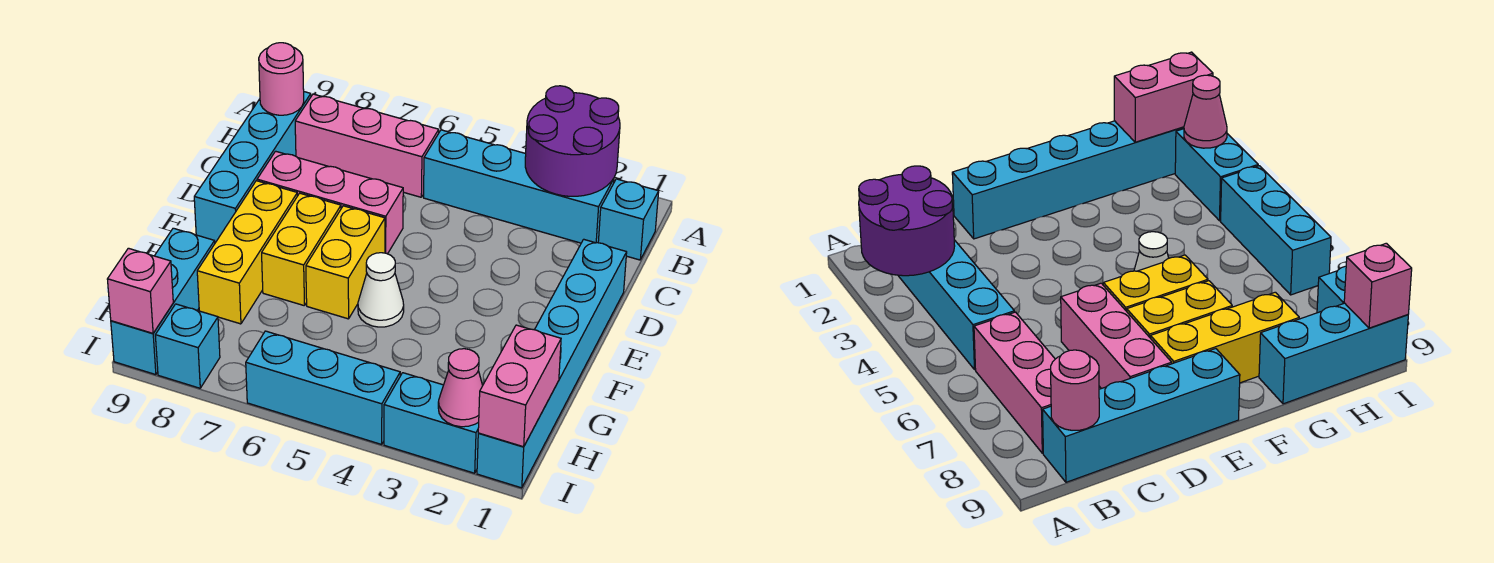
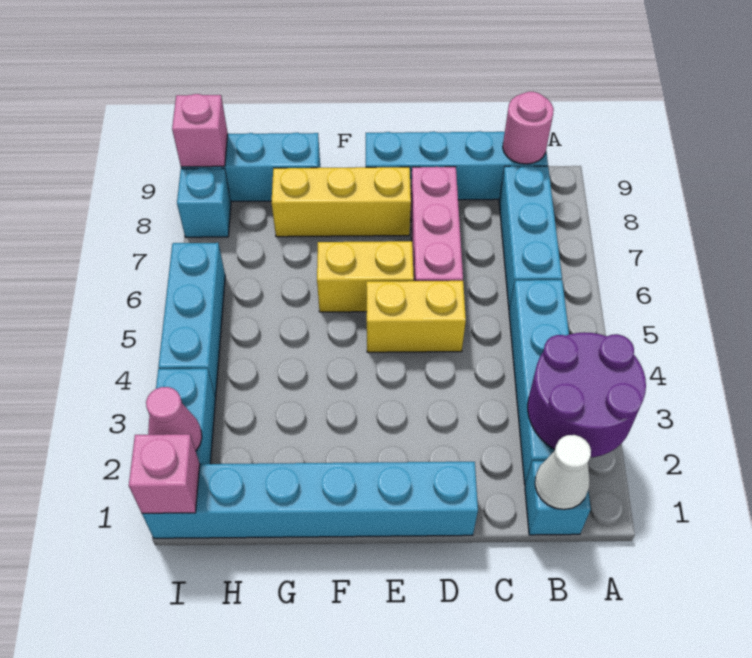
pink brick B6:B8 level 1 -> cyan brick B6:B8 level 1
yellow brick E7:F7 level 1 -> yellow brick D5:E5 level 1
white cone F5 level 1 -> white cone B1 level 2
pink brick H1:I1 level 2 -> pink brick I1 level 2

